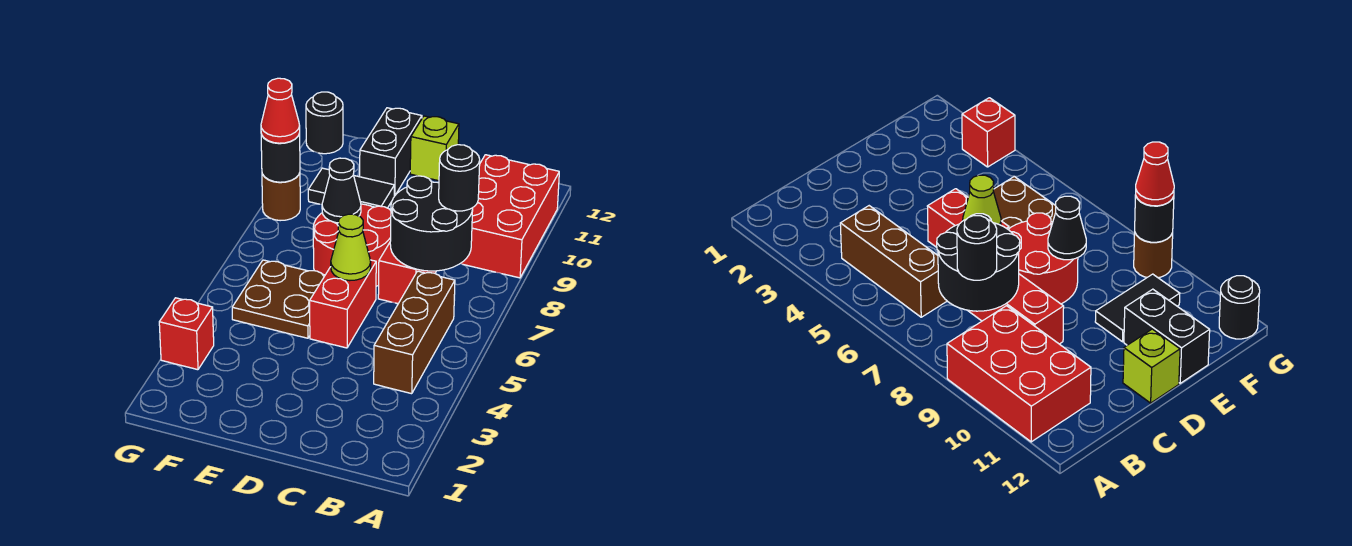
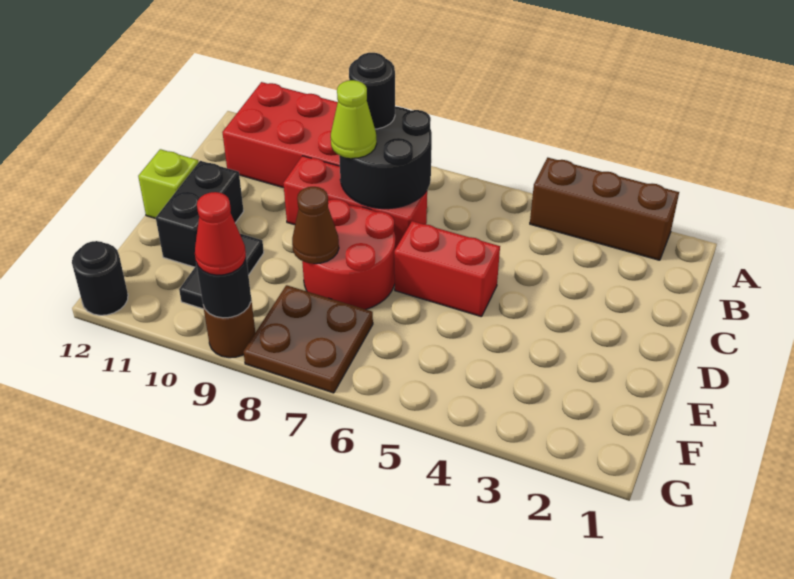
brown brick B4:B6 level 1 -> brown brick A2:A4 level 1
lime cone D6 level 2 -> lime cone C8 level 3
brown plate E5:F6 level 1 -> brown plate F7:G8 level 1
black cone E8 level 2 -> brown cone E8 level 2
black brick E11:E12 level 1 -> black brick D11:E11 level 1
red brick G3 level 1 -> none

